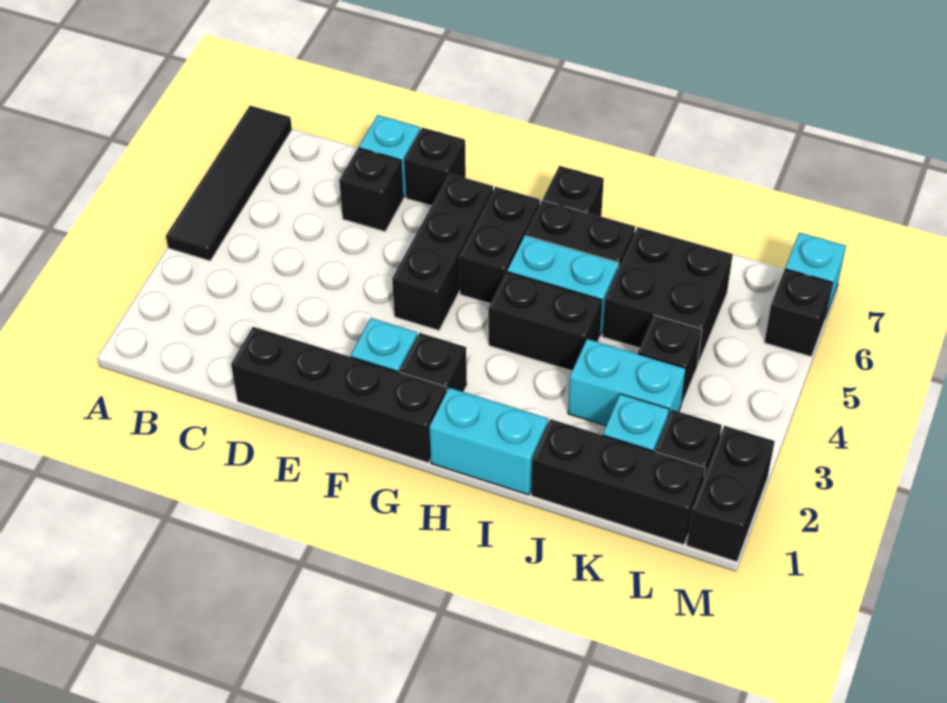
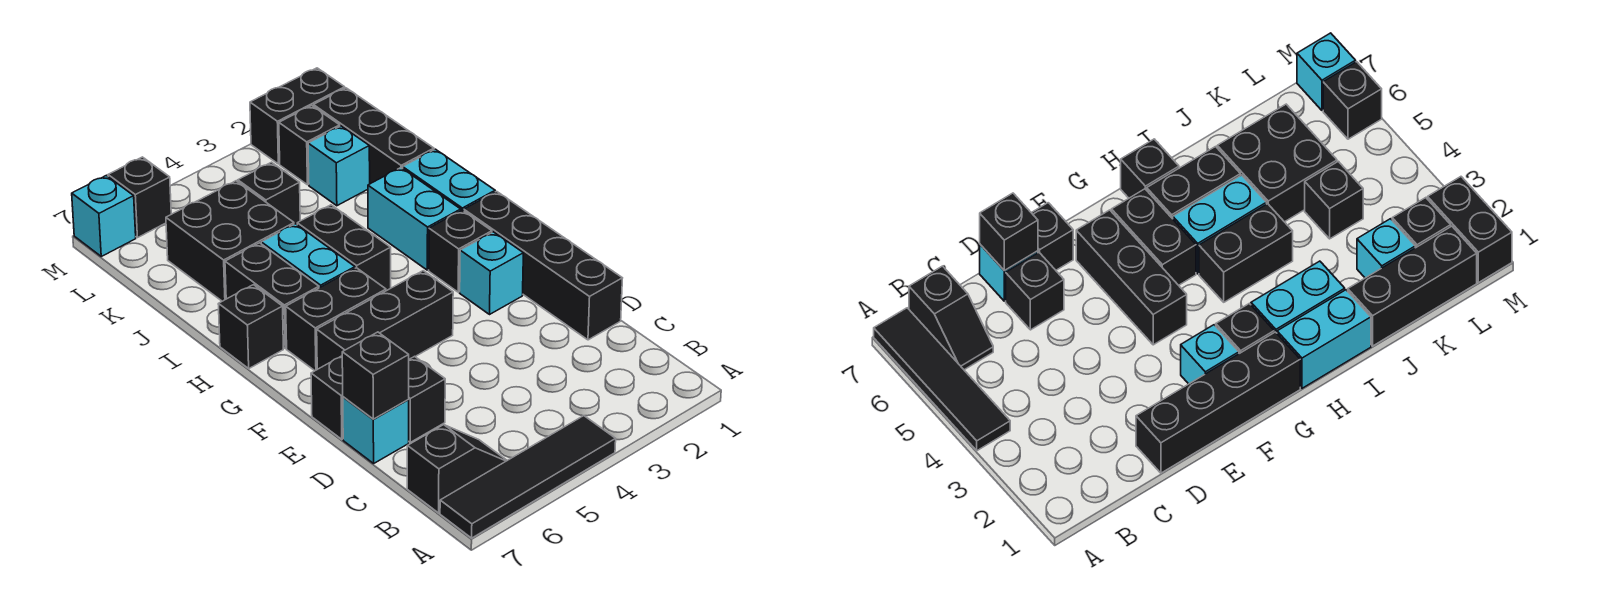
none -> black slope B6:B7 level 1 top 7
none -> black brick D7 level 2
cyan brick J3:K3 level 1 -> cyan brick H2:I2 level 1

